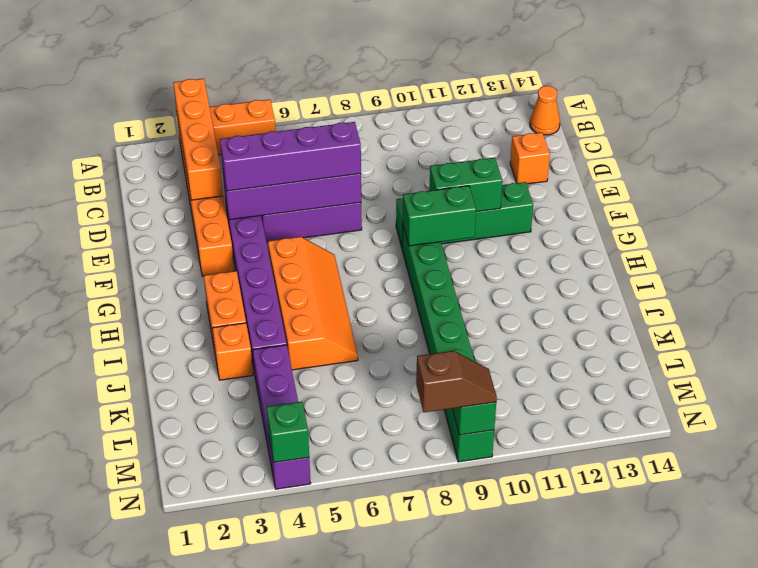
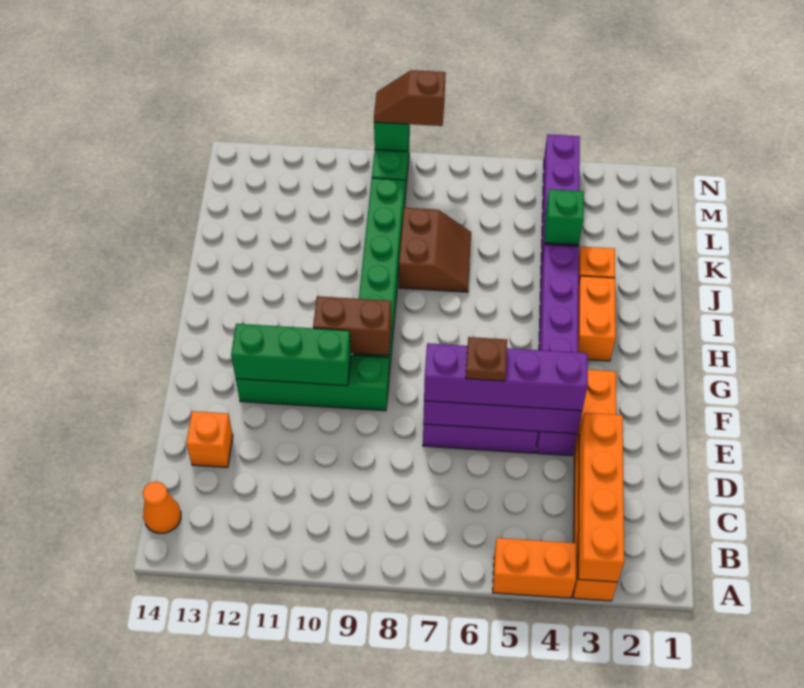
none -> brown plate E6 level 4
green brick F10:F11 level 2 -> green brick F10:F12 level 2
orange slope G5:J6 level 1 top 5 -> none
green brick G9:G10 level 2 -> brown brick G9:G10 level 2
none -> brown slope J7:K8 level 1 top 8
green brick N4 level 2 -> green brick K4 level 2

